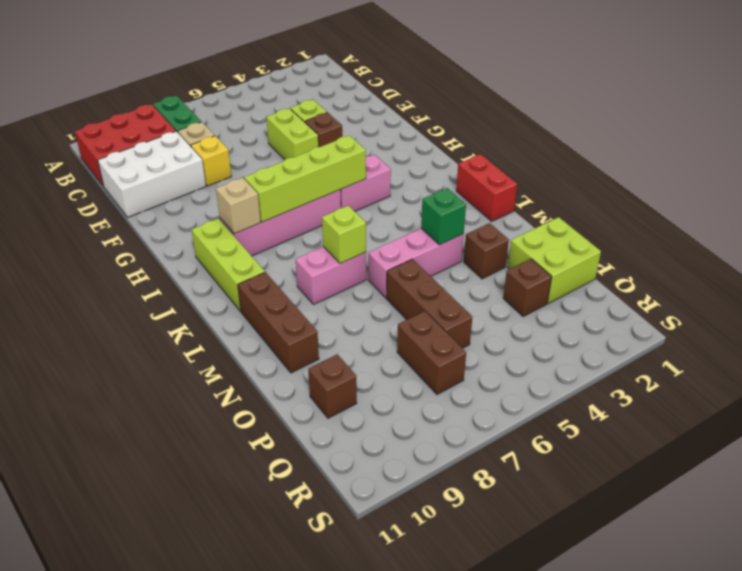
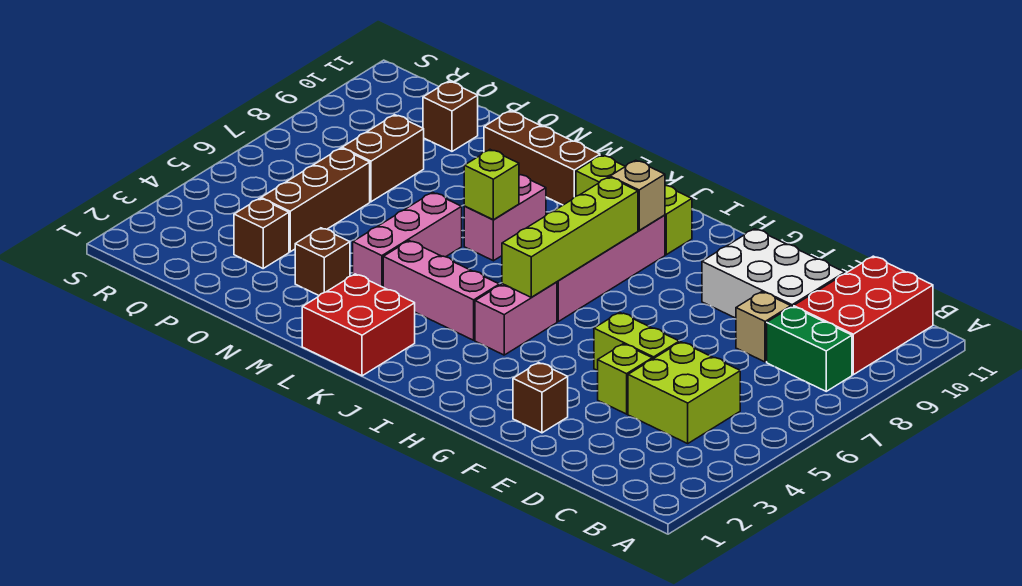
white brick D9:E11 level 1 -> white brick D9:F10 level 1
yellow brick E8 level 1 -> none
brown brick F4 level 1 -> brown brick F2 level 1
none -> pink brick J4:L4 level 1
red brick K1:L1 level 1 -> red brick K1:L2 level 1
green brick M4 level 2 -> none
brown brick N6:P6 level 1 -> brown brick P4:P6 level 1
lime brick O1:P2 level 1 -> lime brick C4:D5 level 1
brown brick P7:Q7 level 1 -> brown brick P7:P8 level 1

